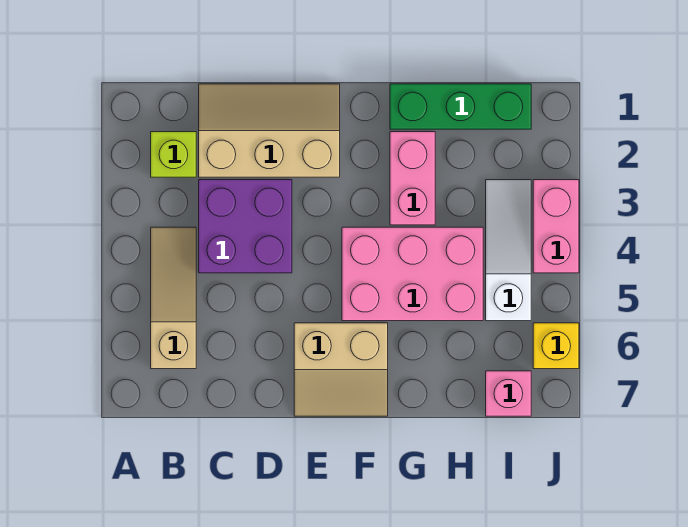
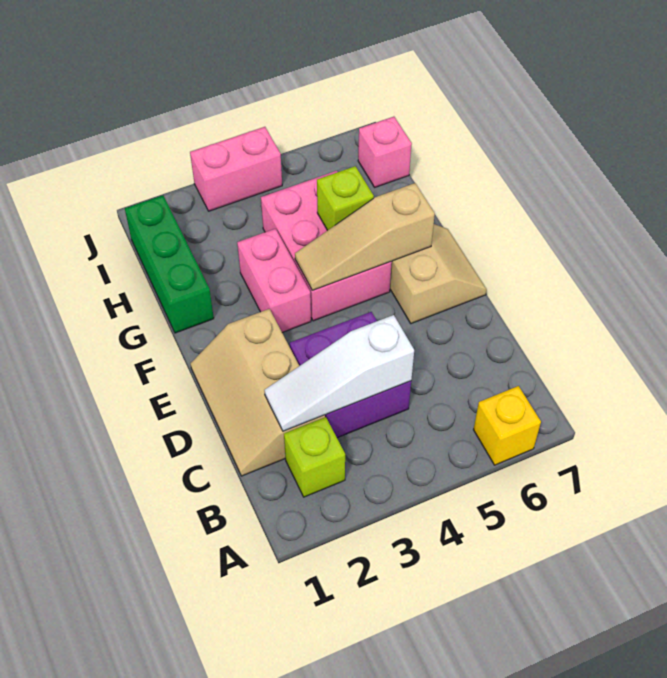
tan slope B4:B6 level 1 top 6 -> tan slope F4:F6 level 2 top 6
pink brick G2:G3 level 1 -> pink brick F3:G3 level 1
none -> lime brick G5 level 2
white slope I3:I5 level 1 top 5 -> white slope C2:C4 level 2 top 4
yellow brick J6 level 1 -> yellow brick A6 level 1

